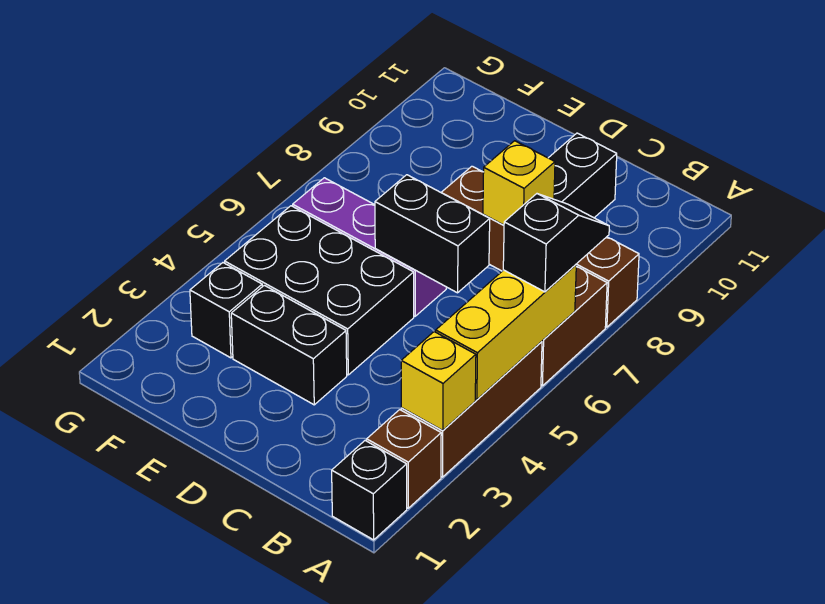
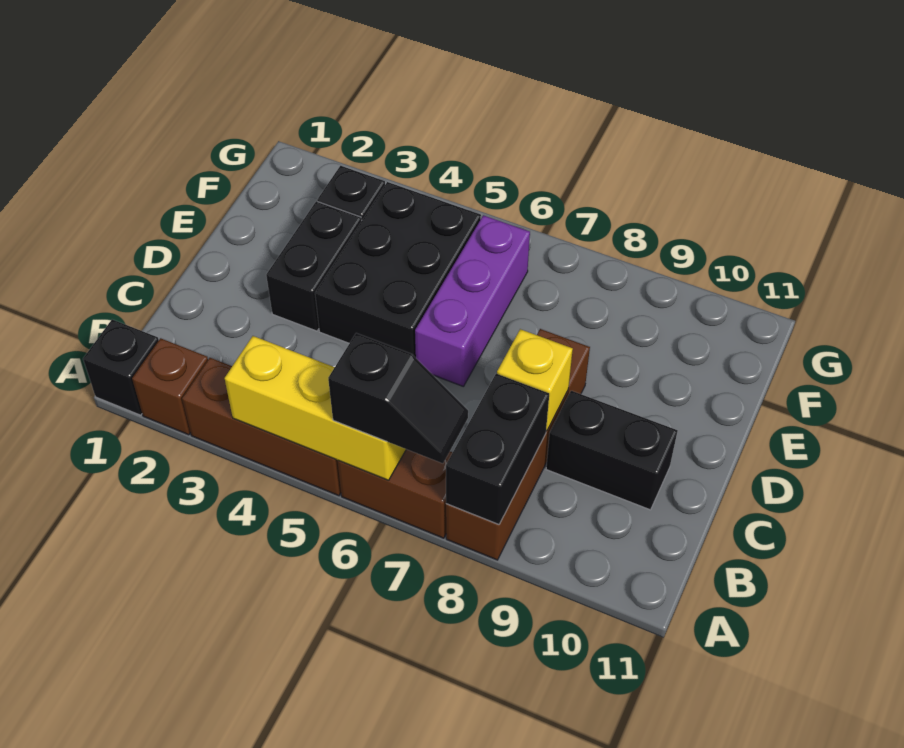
yellow brick A3 level 2 -> none
black brick C6:D6 level 2 -> black brick A8:B8 level 2

